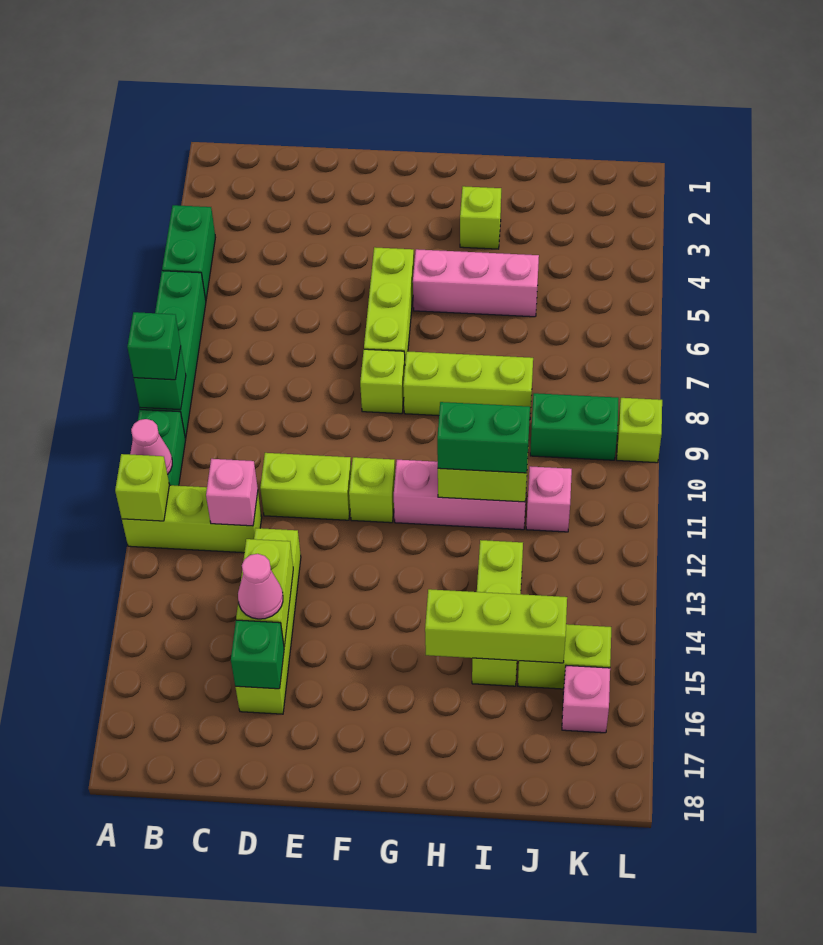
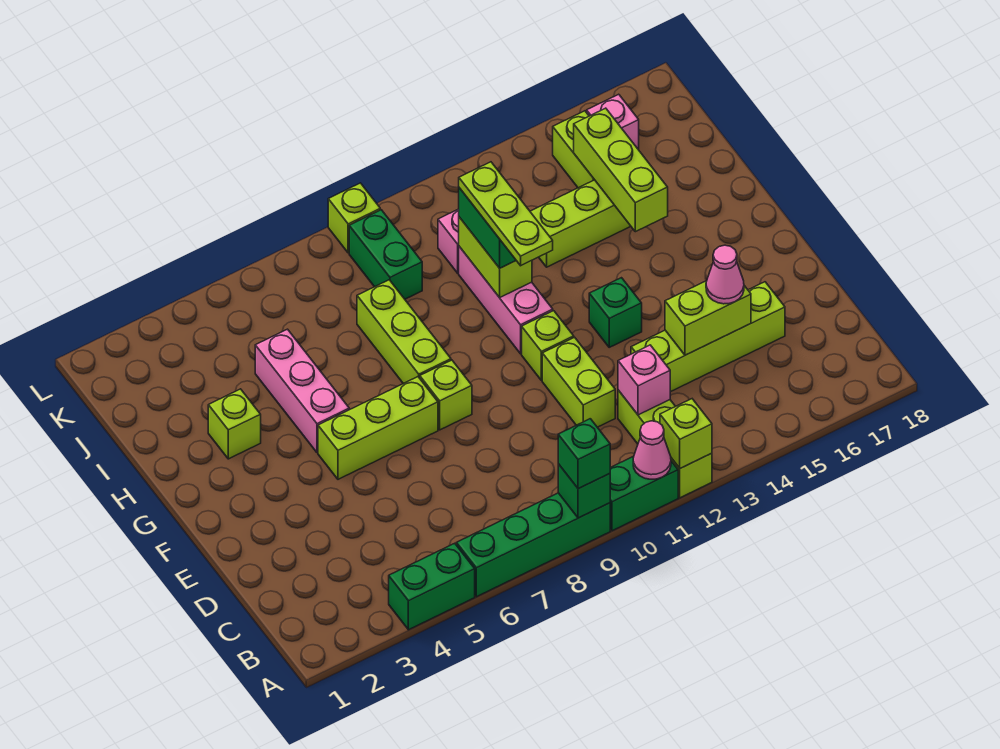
green brick D16 level 2 -> green brick F13 level 1
none -> lime plate G11:I11 level 4

